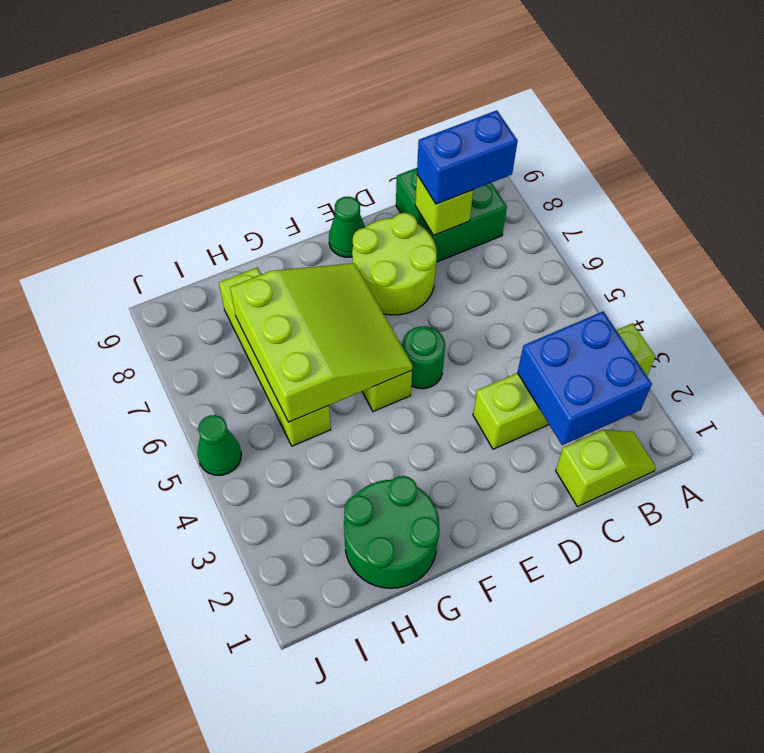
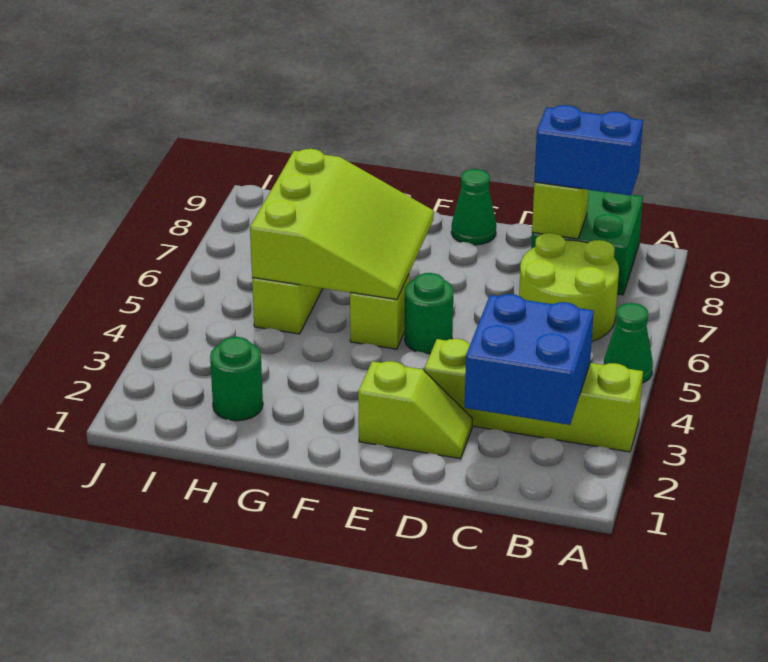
lime slope B1:C1 level 1 top C -> lime slope D2:E2 level 1 top E
lime round brick D7:E8 level 1 -> lime round brick B6:C7 level 1
green round brick G1:H2 level 1 -> green round brick H2 level 1
green cone J5 level 1 -> green cone A5 level 1

